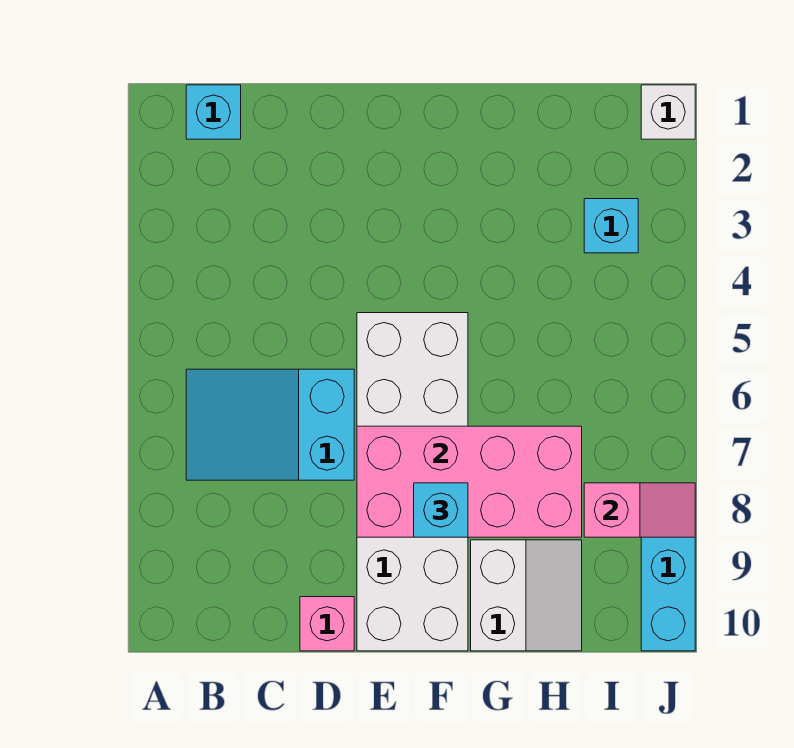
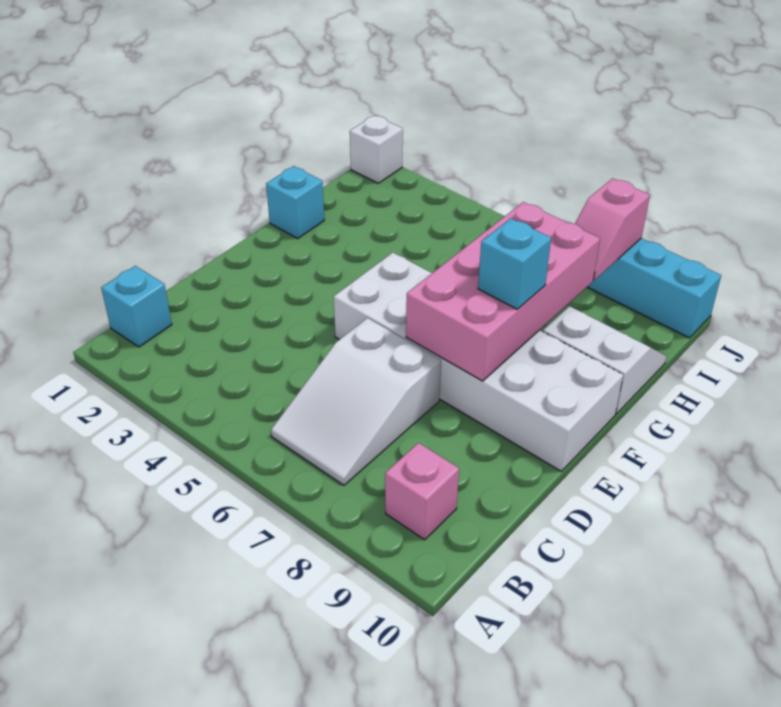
cyan slope B6:D7 level 1 top D -> white slope B6:D7 level 1 top D
pink brick D10 level 1 -> pink brick B9 level 1
cyan brick I3 level 1 -> cyan brick G1 level 1
pink slope I8:J8 level 2 top I -> pink slope I8:J8 level 2 top J

